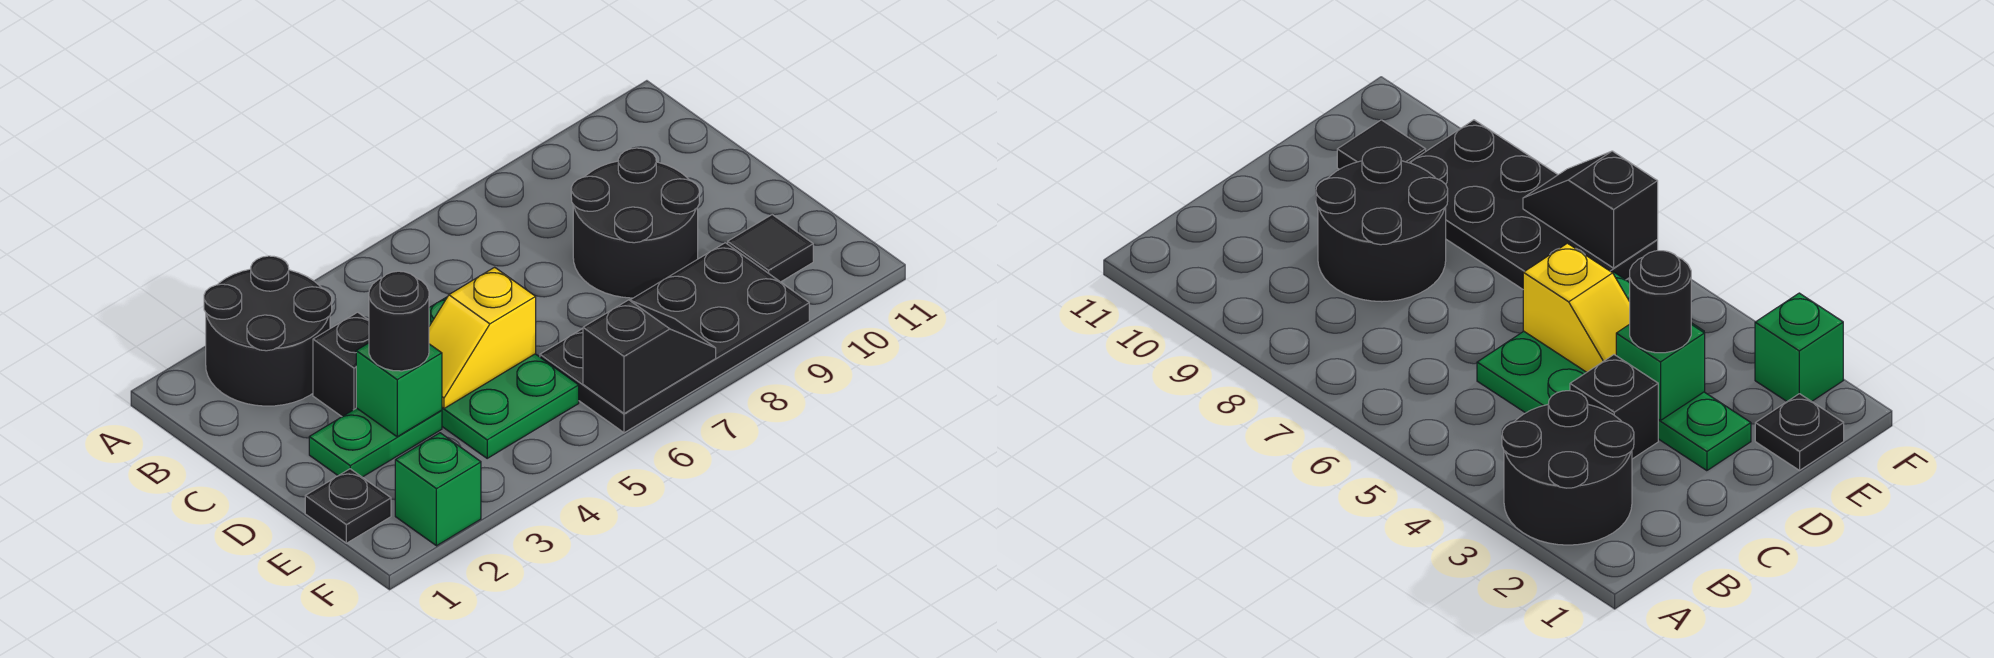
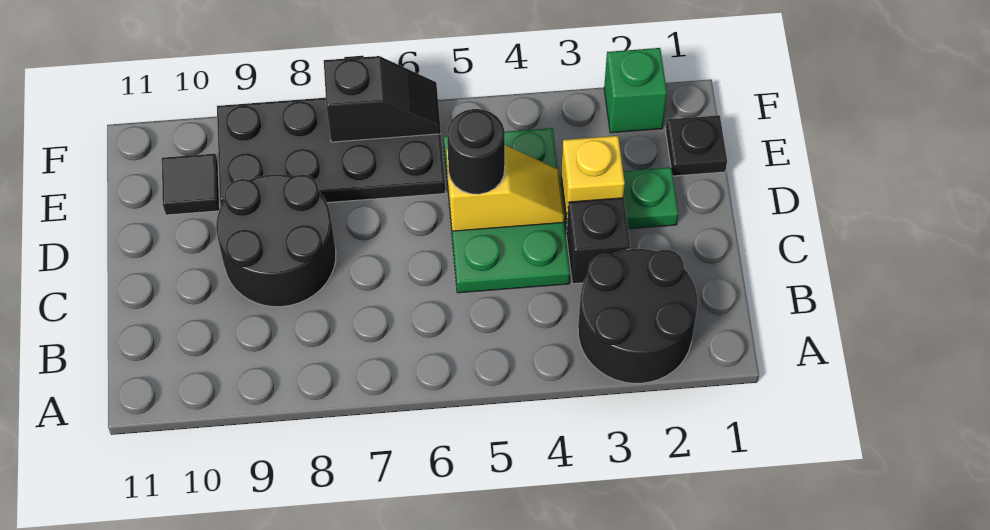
green brick D3 level 2 -> yellow brick D3 level 2
black round brick D3 level 3 -> black round brick D5 level 3
black slope F6:F7 level 2 top 6 -> black slope F6:F7 level 2 top 7

